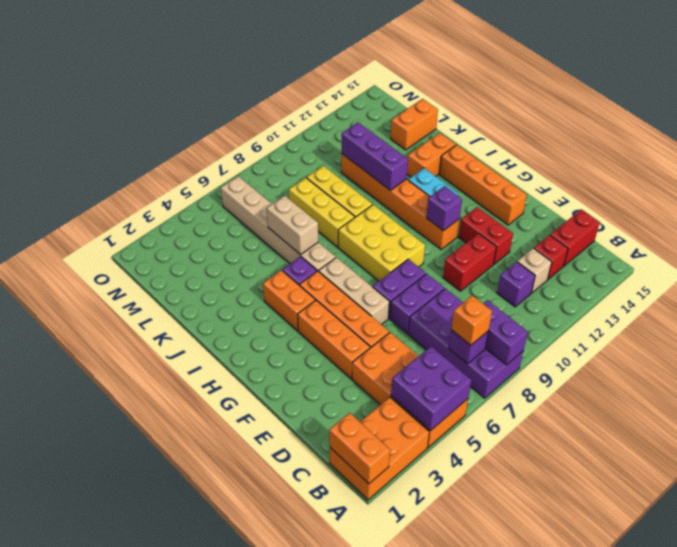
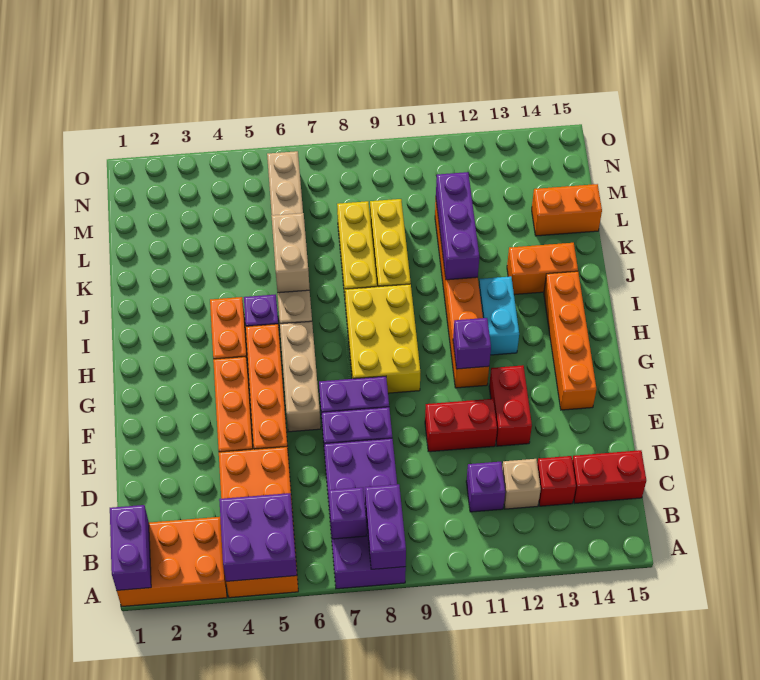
orange brick A1:B1 level 2 -> purple brick A1:B1 level 2
orange brick B7 level 3 -> none

